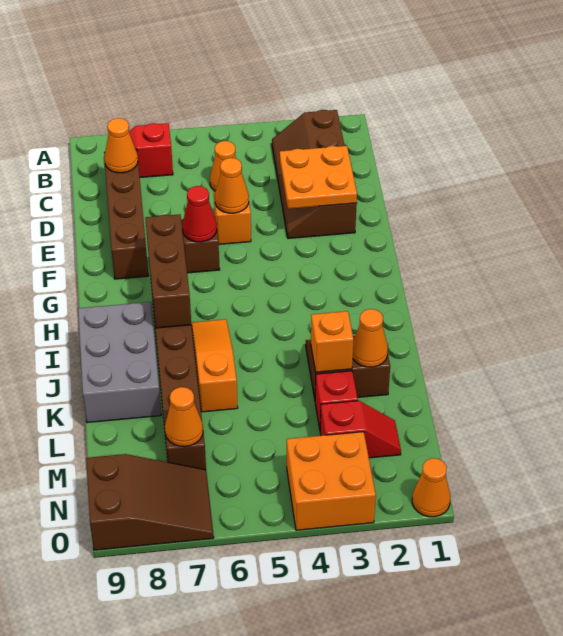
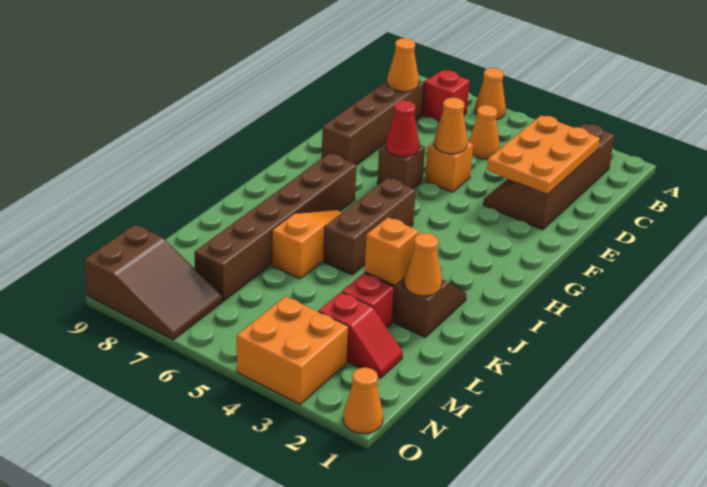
orange plate D2:E3 level 2 -> orange plate C2:E3 level 2
brown brick G7:I7 level 2 -> brown brick H5:J5 level 1
grey brick I8:K9 level 1 -> none
orange cone M7 level 2 -> orange cone A6 level 1

